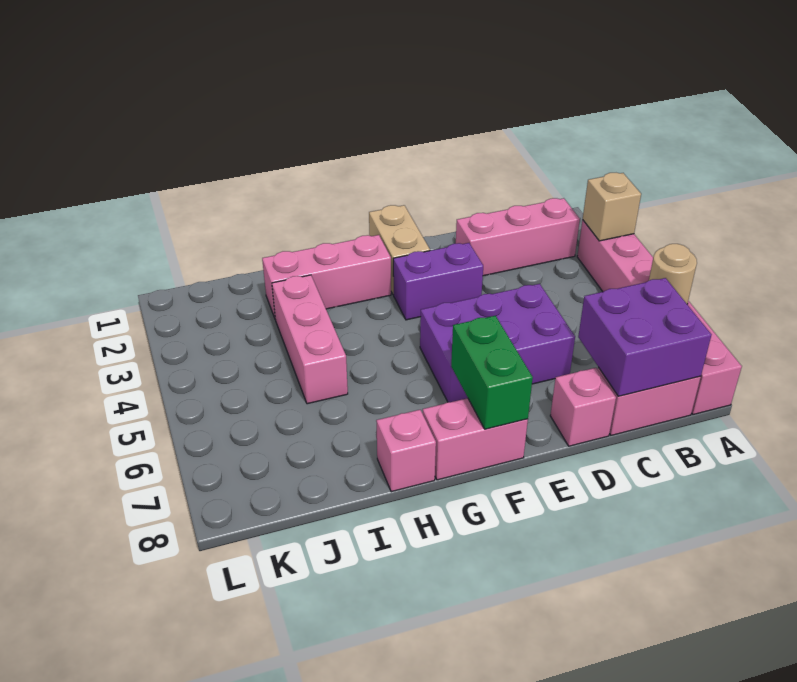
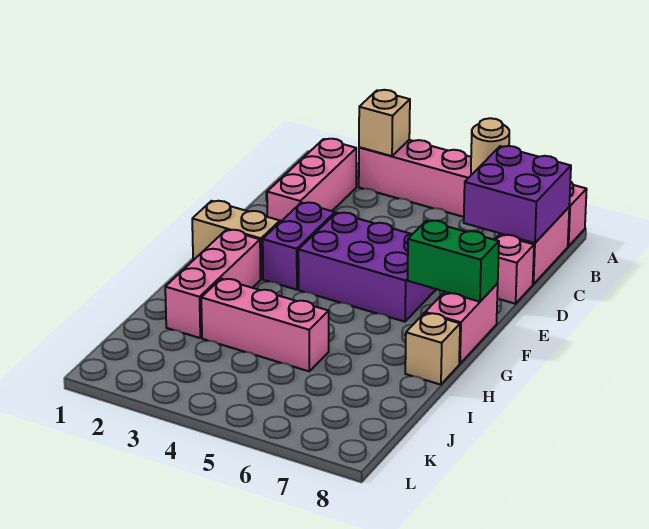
purple brick D5:F6 level 1 -> purple brick E4:F6 level 1
pink brick H8 level 1 -> tan brick H8 level 1

